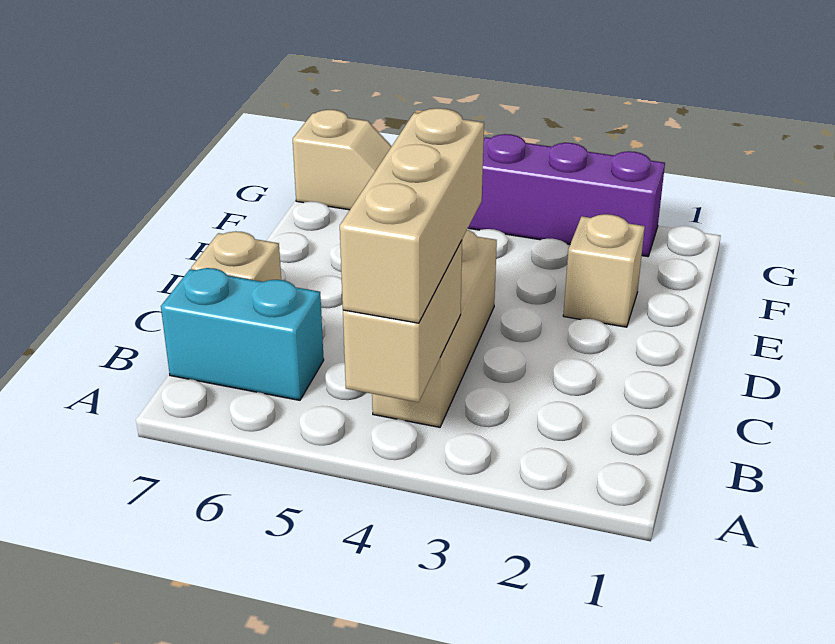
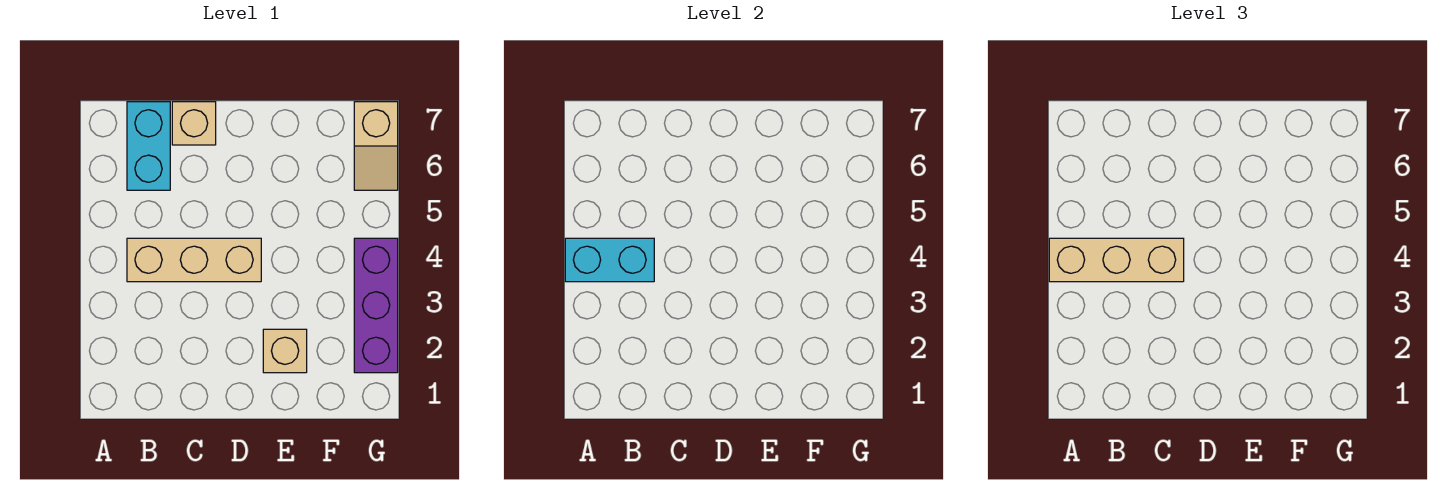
tan brick A4:B4 level 2 -> cyan brick A4:B4 level 2

